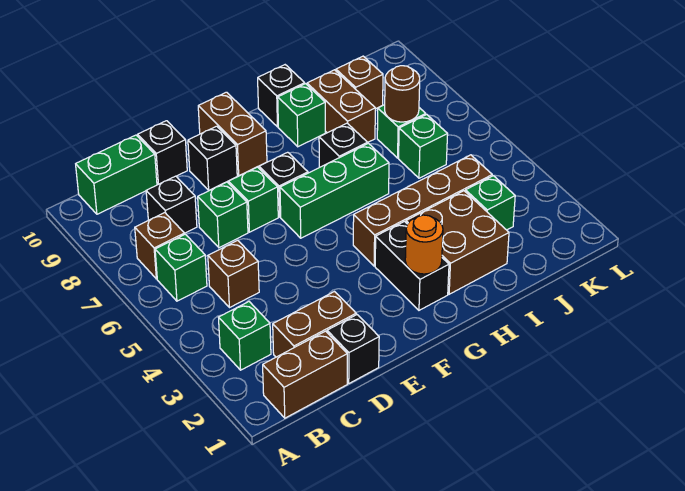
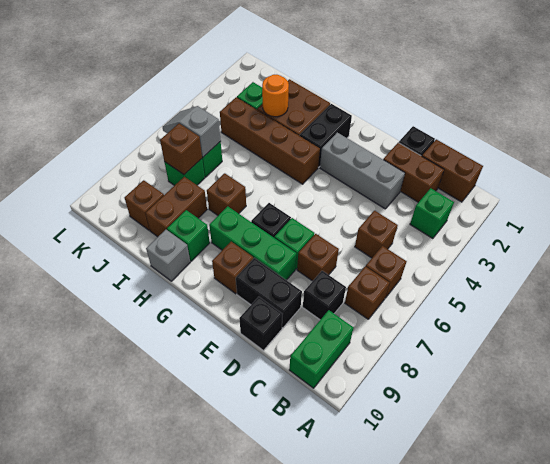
green brick B6 level 1 -> brown brick B6 level 1
green brick B10:C10 level 1 -> green brick B9:B10 level 1
none -> grey brick D3:F3 level 1
green brick D7 level 1 -> brown brick D7 level 1
black brick E9 level 1 -> black brick D9:E9 level 1
green brick F6:H6 level 1 -> green brick E8:G8 level 1
brown brick F9:F10 level 1 -> brown brick F9 level 1
orange round brick G2 level 2 -> orange round brick I3 level 2
black brick H7 level 1 -> brown brick H7 level 1
black brick H10 level 1 -> grey brick H10 level 1
none -> grey slope J6:K6 level 2 top J
brown round brick J7 level 2 -> brown brick J7 level 2

